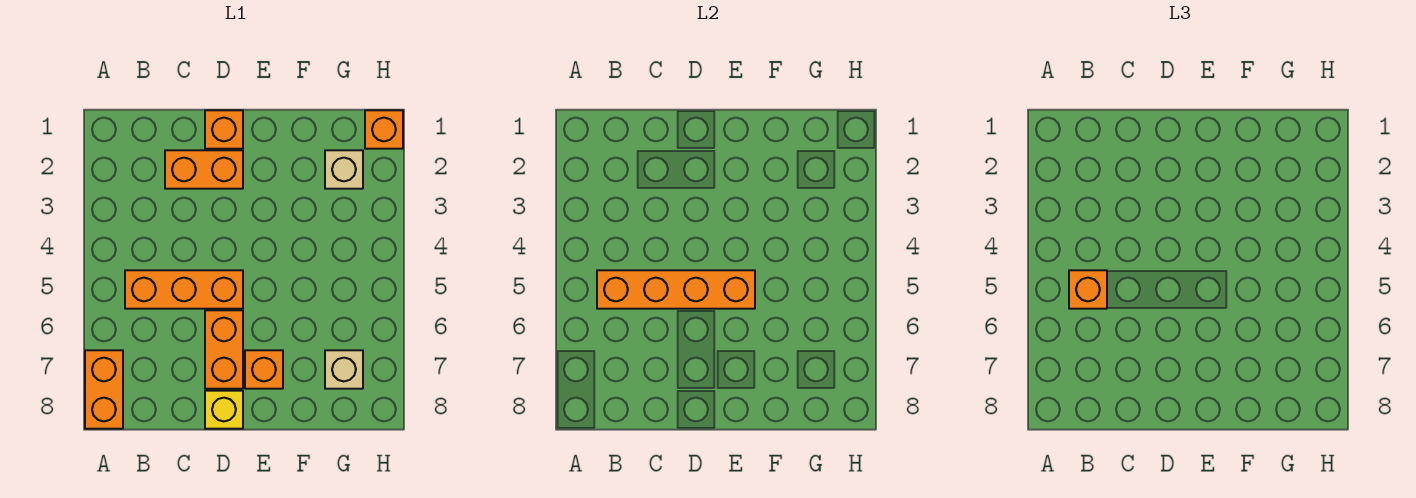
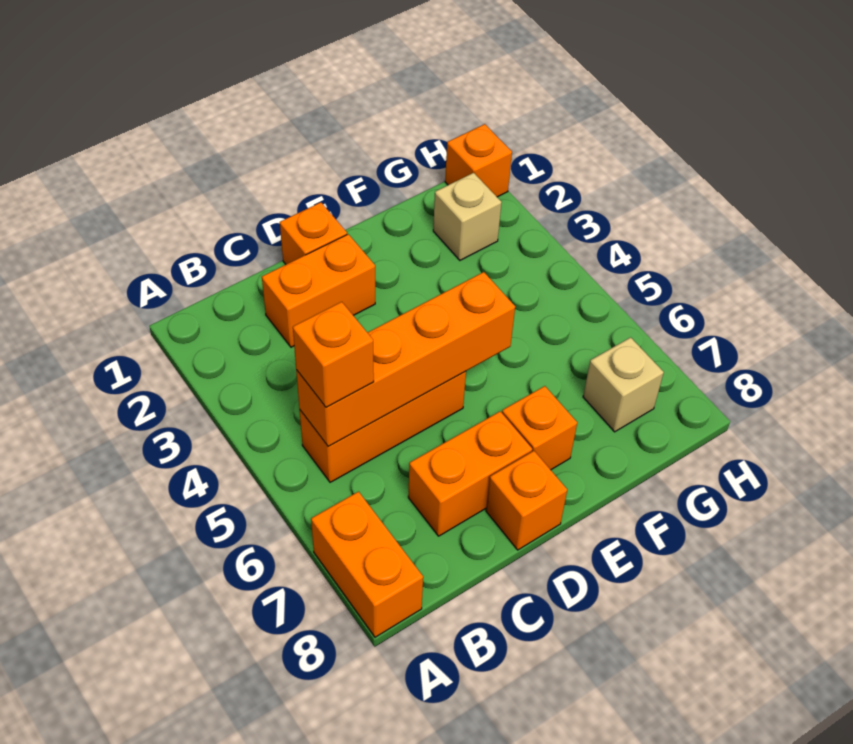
orange brick D6:D7 level 1 -> orange brick C7:D7 level 1
yellow brick D8 level 1 -> orange brick D8 level 1

